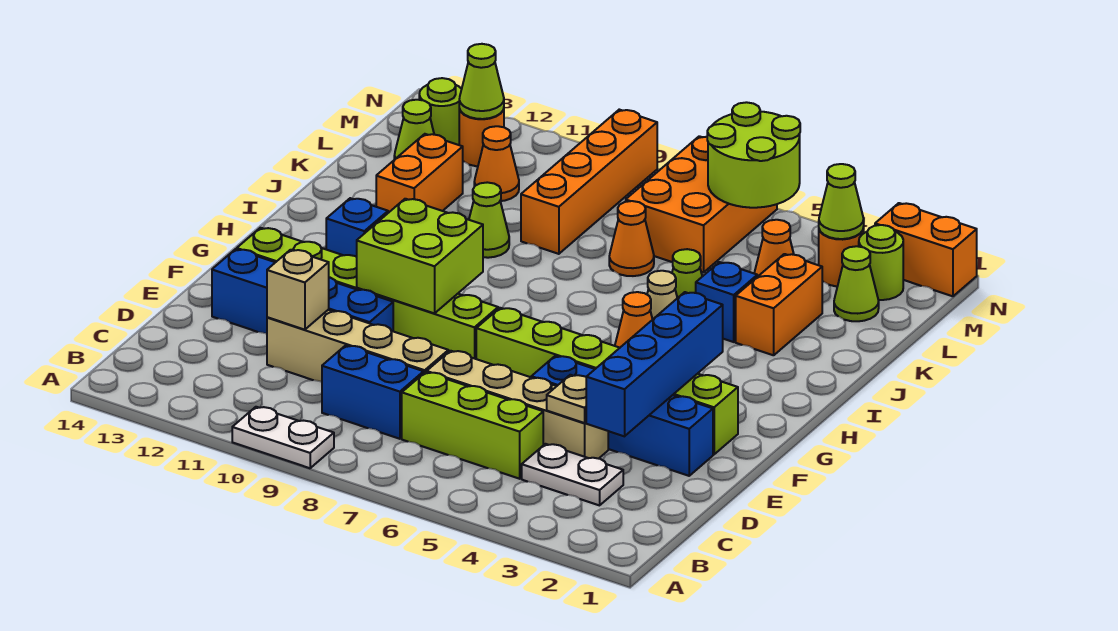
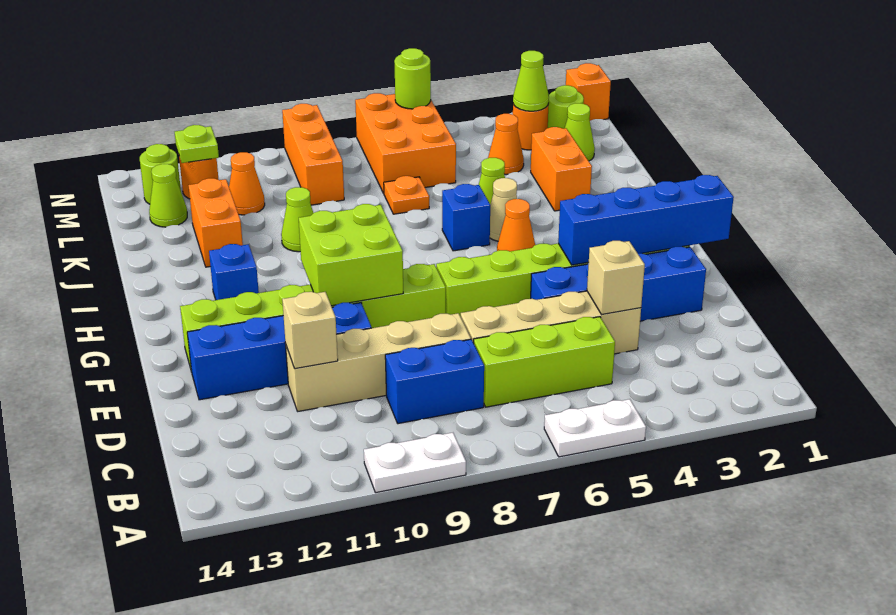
white plate C3:C4 level 1 -> white plate A5:A6 level 1
blue brick D3:G3 level 2 -> blue brick F1:F4 level 2
tan plate D4 level 2 -> tan brick D4 level 2
blue brick J4 level 1 -> blue brick I6 level 1
orange cone K7 level 1 -> orange plate K7 level 1
orange brick K9:N9 level 1 -> orange brick L9:N9 level 1
lime round brick M5:N6 level 2 -> lime round brick N6 level 2
lime cone M12 level 2 -> lime plate M12 level 2
orange brick N1:N2 level 1 -> orange brick N1 level 1

